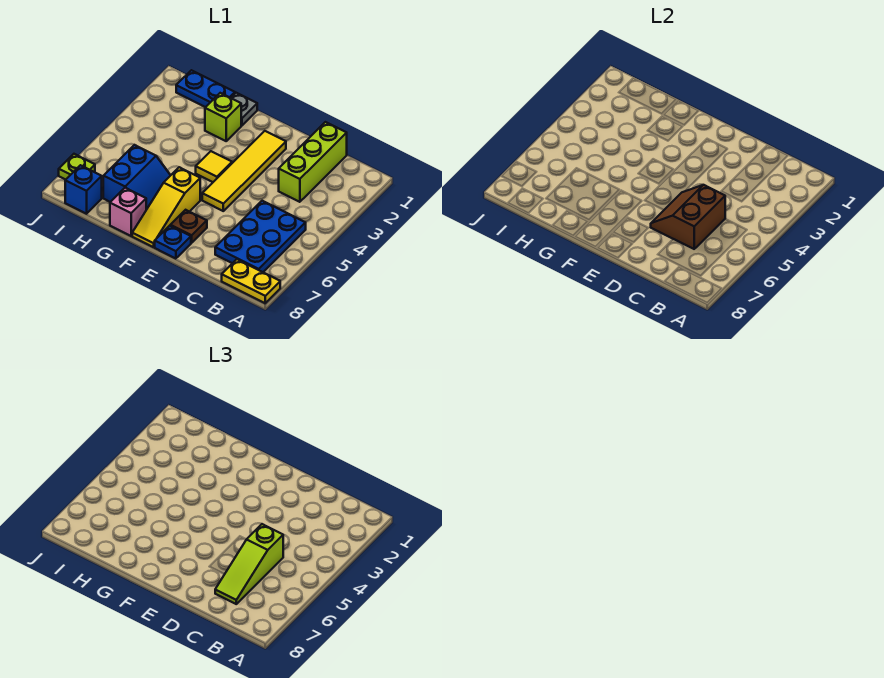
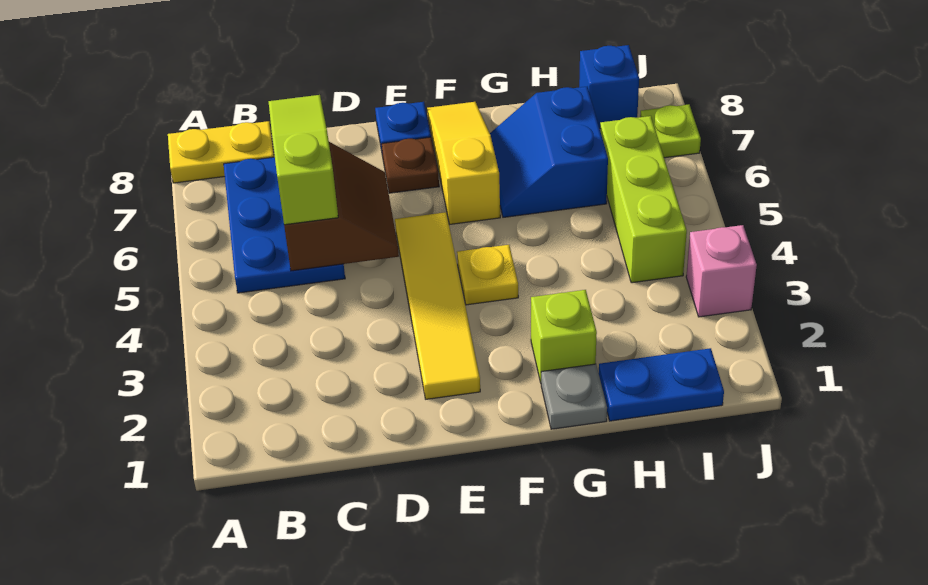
lime brick C1:C3 level 1 -> lime brick I4:I6 level 1
yellow tile F4 level 1 -> yellow plate F4 level 1
pink brick G8 level 1 -> pink brick J3 level 1

